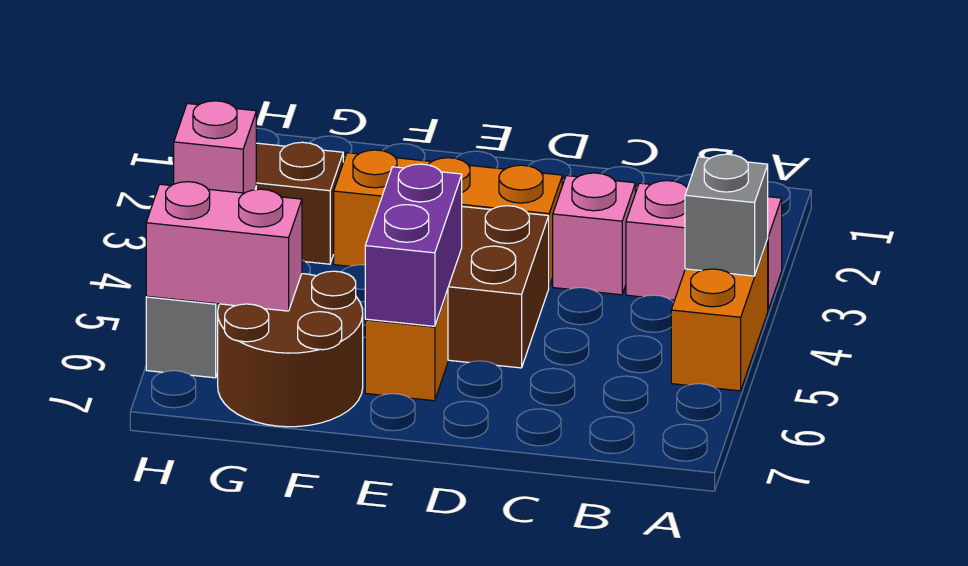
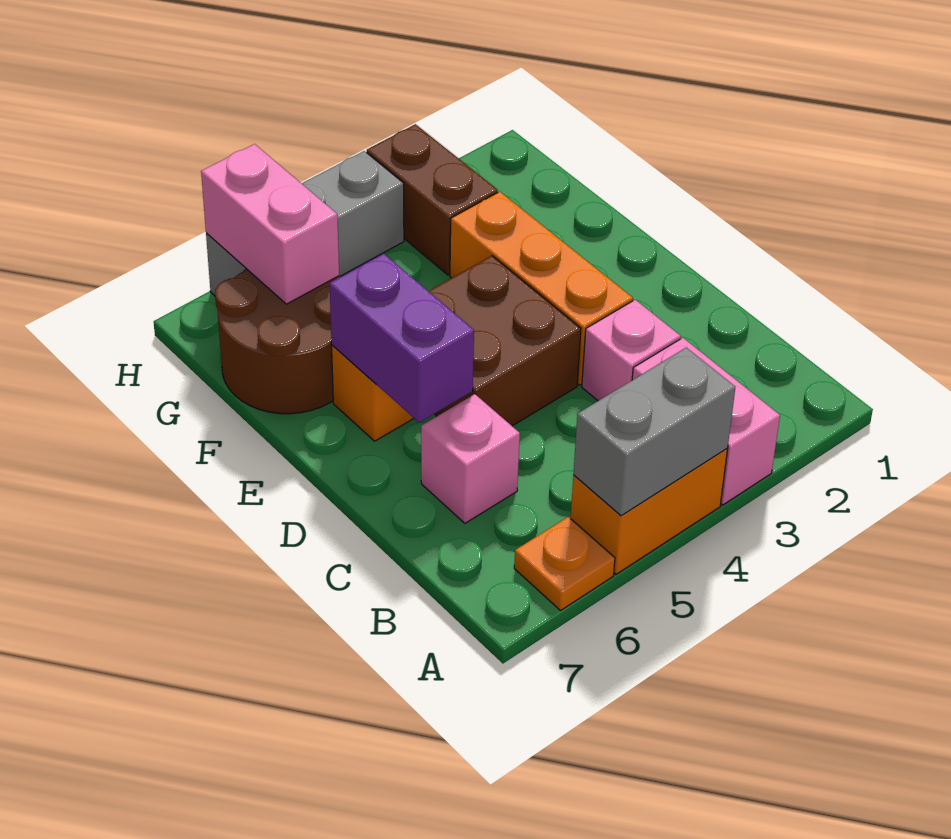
grey brick A4 level 2 -> grey brick A4:A5 level 2
none -> orange plate A6 level 1
purple brick E5:E6 level 2 -> purple brick D6:E6 level 2
pink brick H4 level 2 -> pink brick C6 level 1

